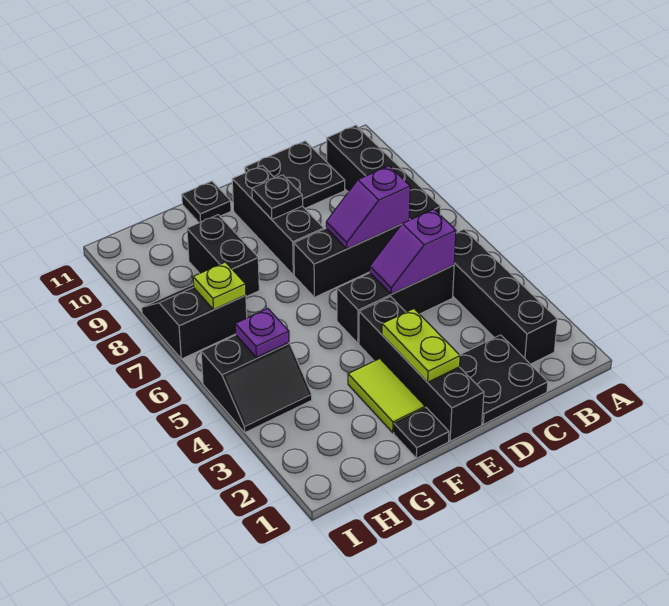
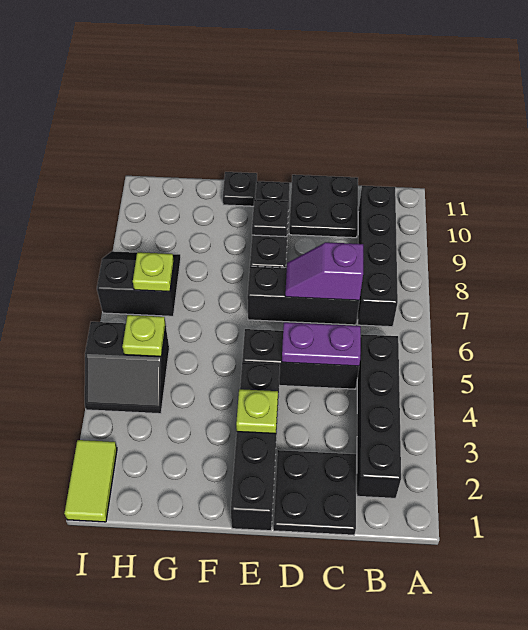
purple slope C5:D5 level 2 top C -> purple plate C5:D5 level 2
lime plate E2:E3 level 2 -> lime plate E3 level 2
black plate F1 level 1 -> none
lime tile F2:F3 level 1 -> lime tile I1:I2 level 1
black brick G8:G9 level 1 -> none
purple plate H5 level 2 -> lime plate H5 level 2

